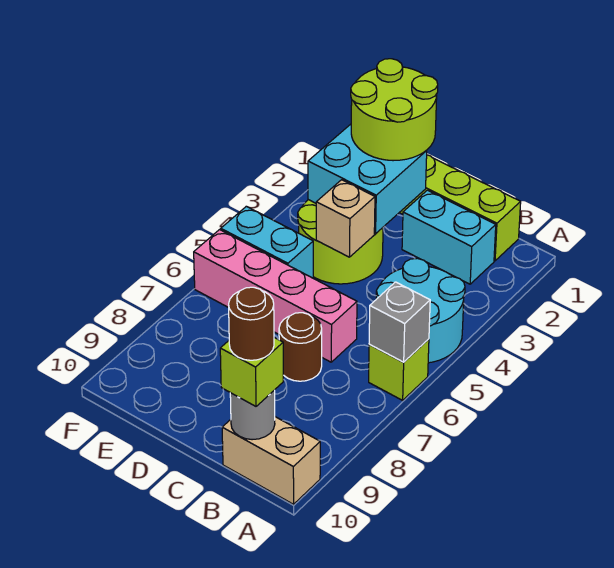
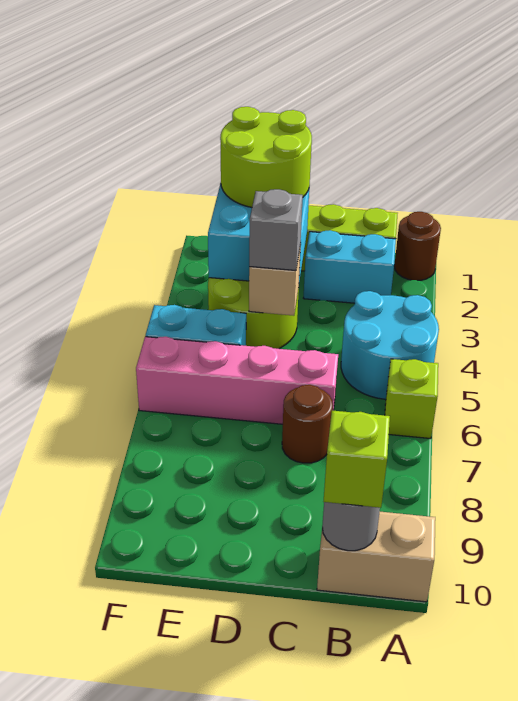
grey brick A6 level 2 -> grey brick D4 level 3
brown round brick B10 level 4 -> brown round brick A1 level 1

